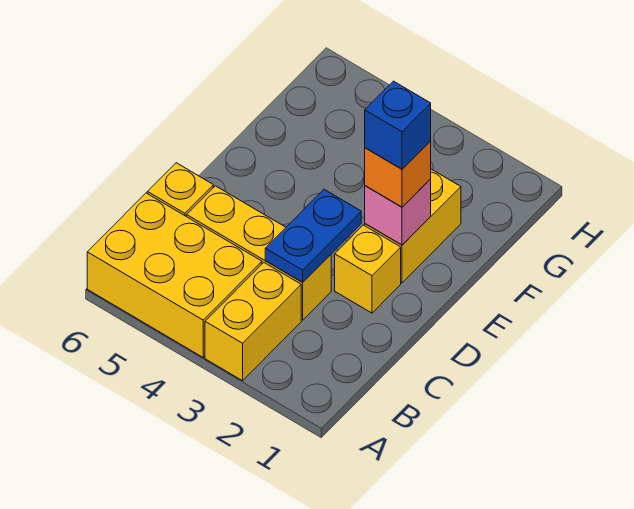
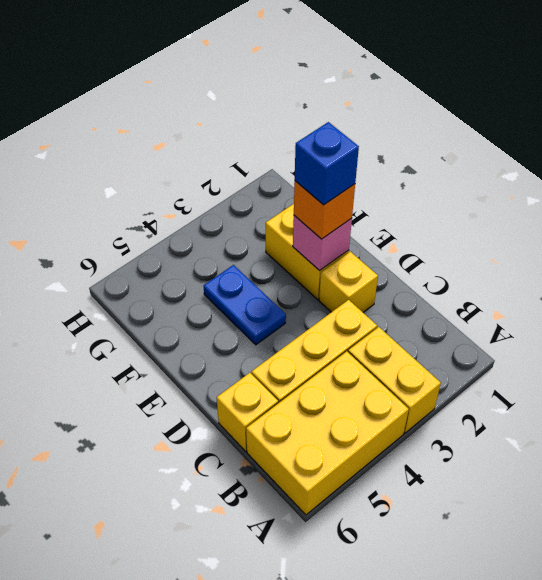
blue plate C3:D3 level 2 -> blue plate E4:F4 level 1

